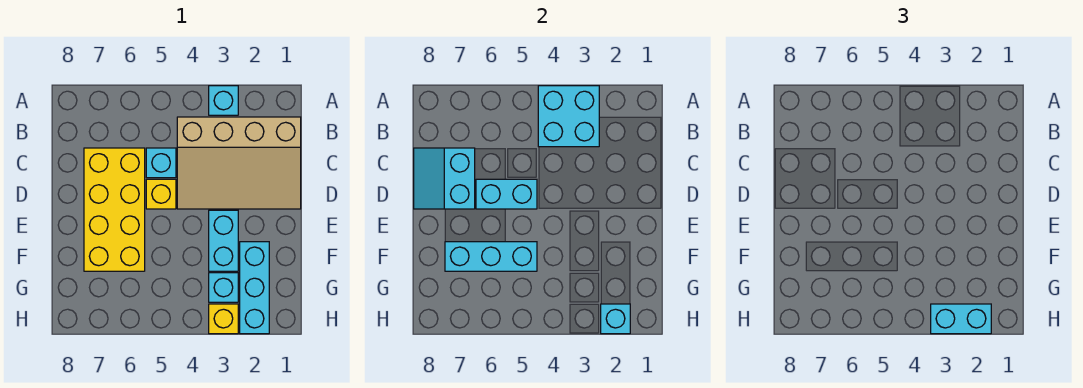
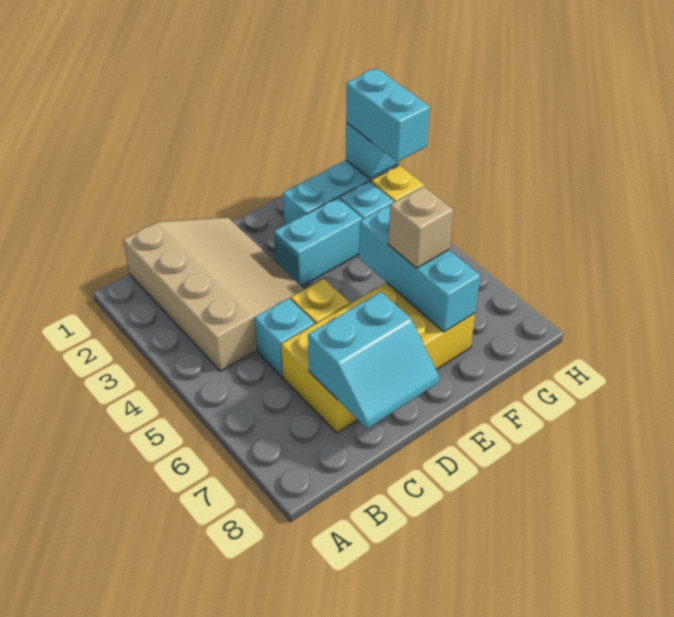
cyan brick A3 level 1 -> none
cyan brick A3:B4 level 2 -> none
cyan brick D5:D6 level 2 -> none
none -> tan brick F6 level 3

